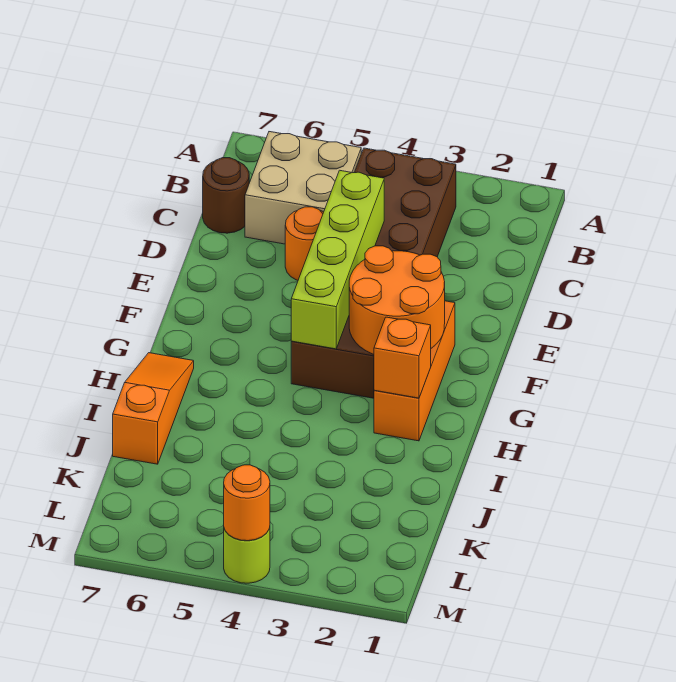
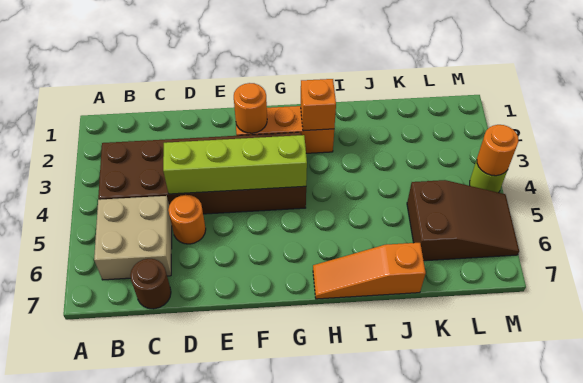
orange round brick F2:G3 level 2 -> orange round brick F2 level 2
none -> brown slope K5:M6 level 1 top K

